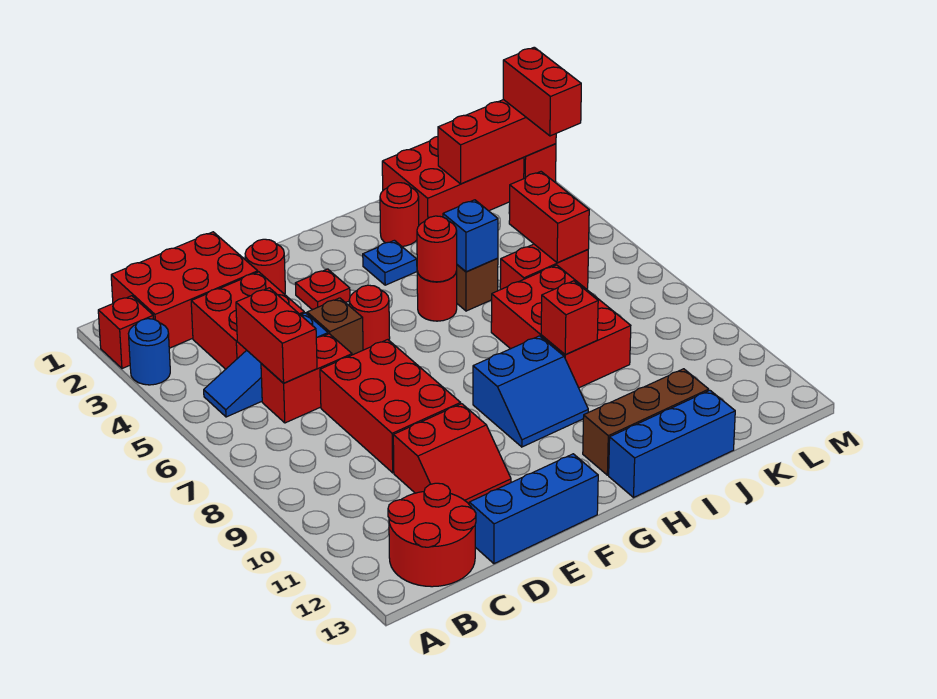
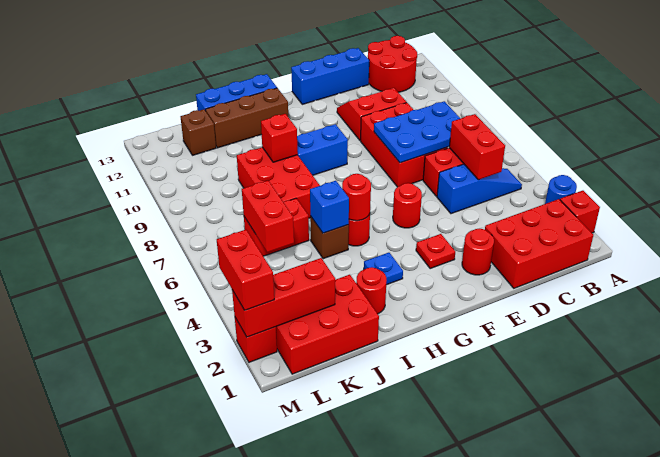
red brick C3:D4 level 1 -> none
none -> blue plate C7:E8 level 2
brown brick E5 level 1 -> brown brick K12 level 1

